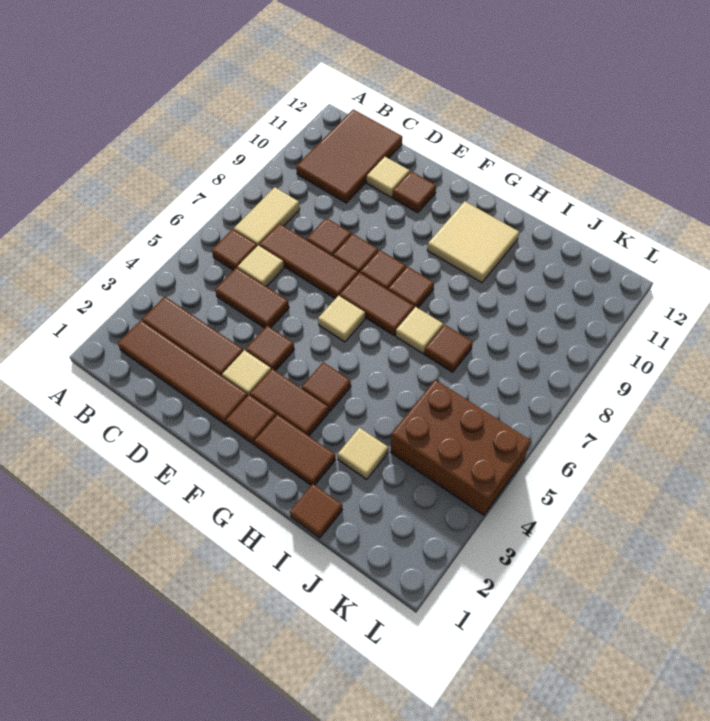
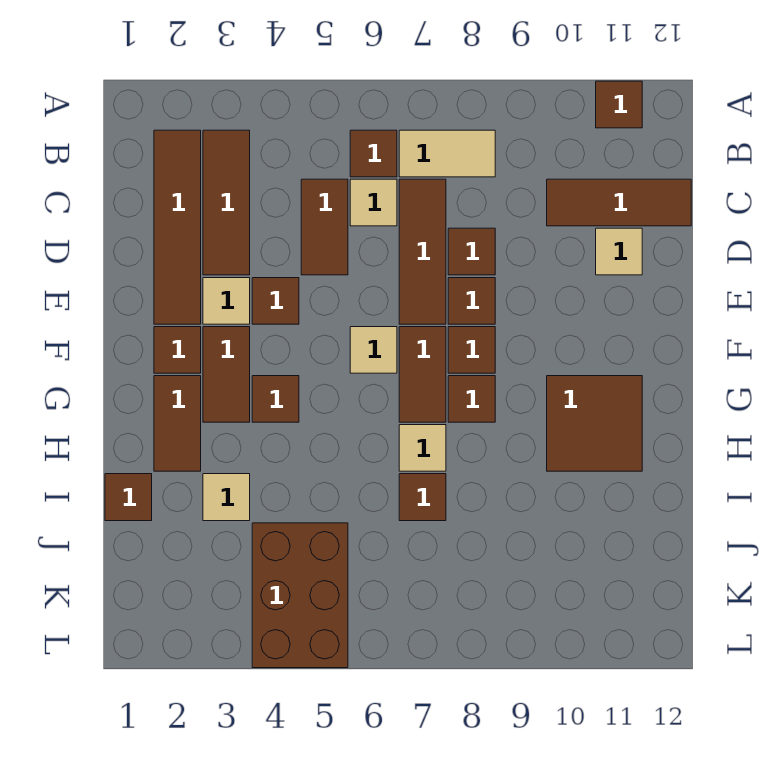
brown tile B10:C12 level 1 -> brown tile C10:C12 level 1
brown tile E11 level 1 -> brown tile A11 level 1
tan tile G10:H11 level 1 -> brown tile G10:H11 level 1

